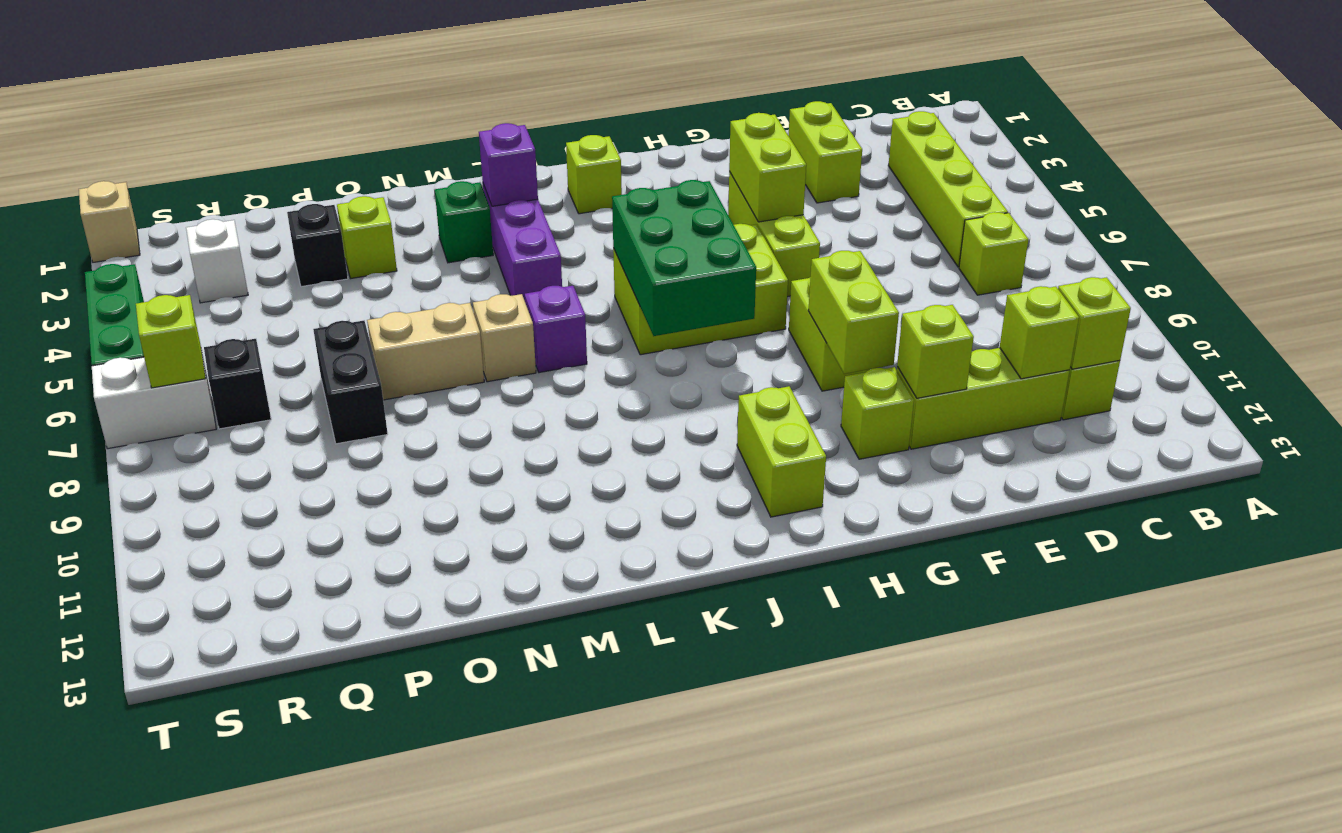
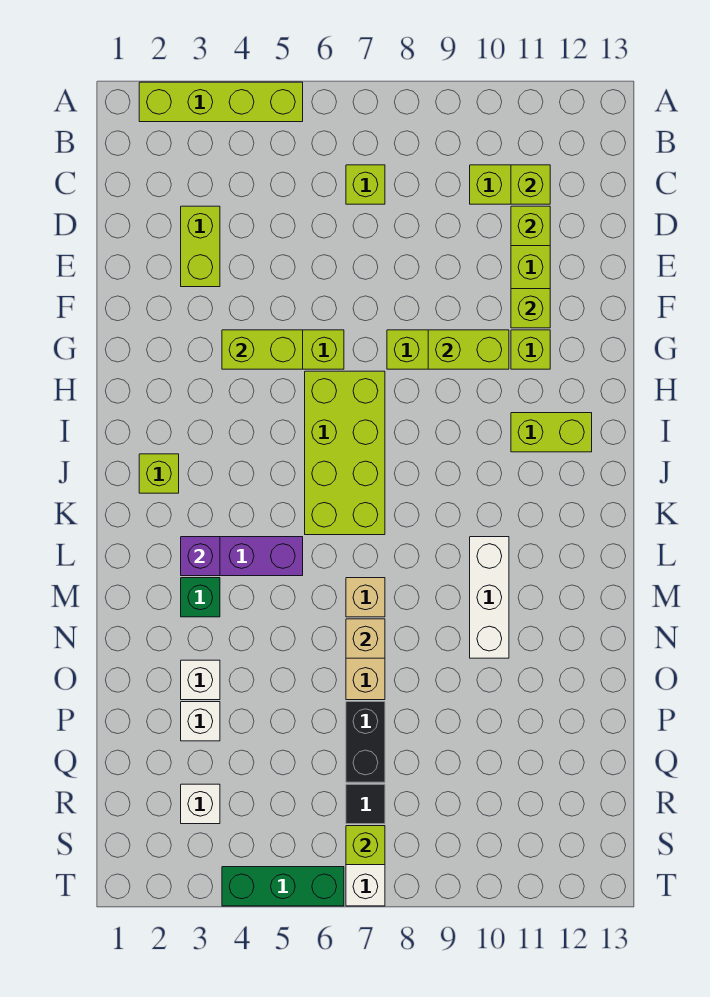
lime brick C3:C6 level 1 -> lime brick A2:A5 level 1
lime brick E2:E3 level 1 -> lime brick D3:E3 level 1
lime brick H6:J7 level 1 -> lime brick H6:K7 level 1
green brick I6:J8 level 2 -> none
purple brick L7 level 1 -> none
none -> white brick L10:N10 level 1
lime brick O3 level 1 -> white brick O3 level 1
black brick P3 level 1 -> white brick P3 level 1
black brick P7:P8 level 1 -> black brick P7:Q7 level 1
black brick R7 level 1 -> black tile R7 level 1
tan brick T1 level 1 -> tan brick N7 level 2

